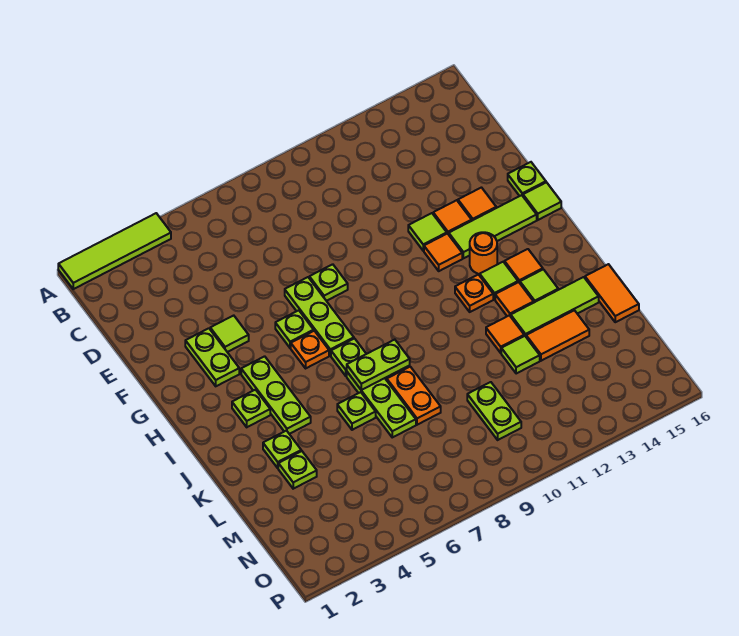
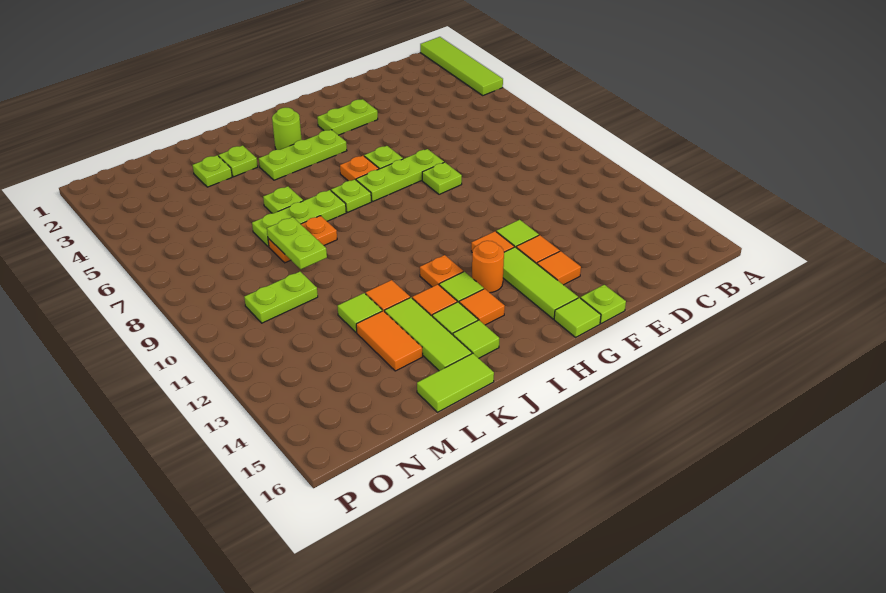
lime tile F4 level 1 -> lime tile J15 level 1
lime plate I3 level 1 -> lime round brick I3 level 1
lime plate J7:J8 level 2 -> lime plate L8:L9 level 2
orange tile K16:L16 level 1 -> lime tile K16:L16 level 1

